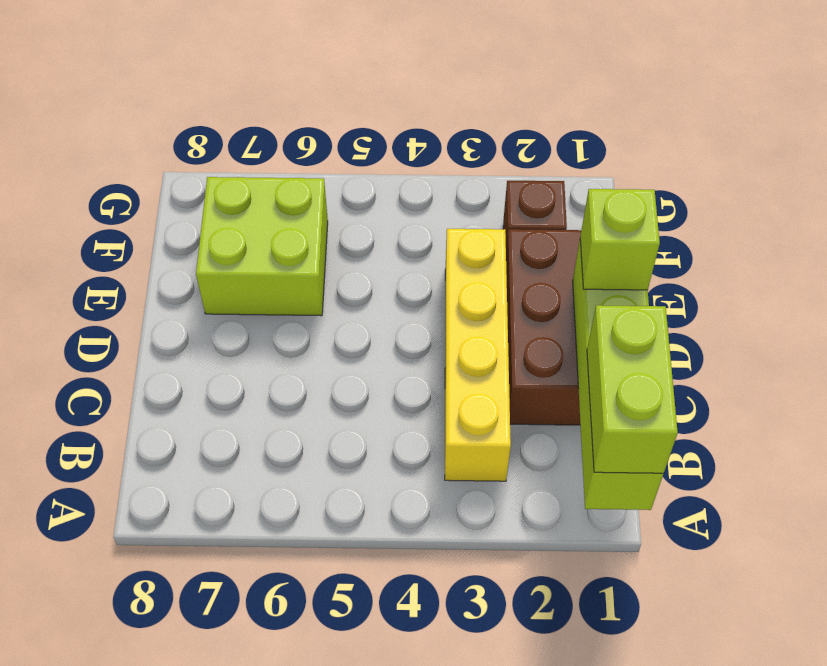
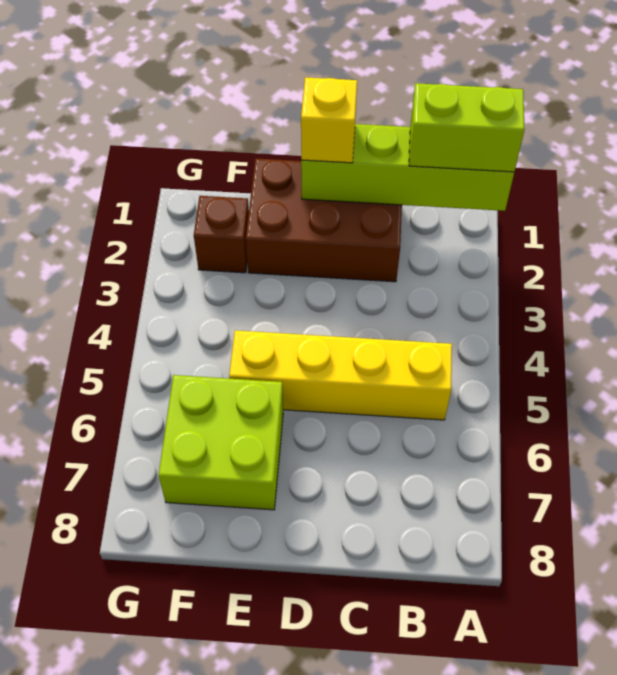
yellow brick B3:E3 level 1 -> yellow brick B5:E5 level 1
lime brick D1 level 3 -> yellow brick D1 level 3

